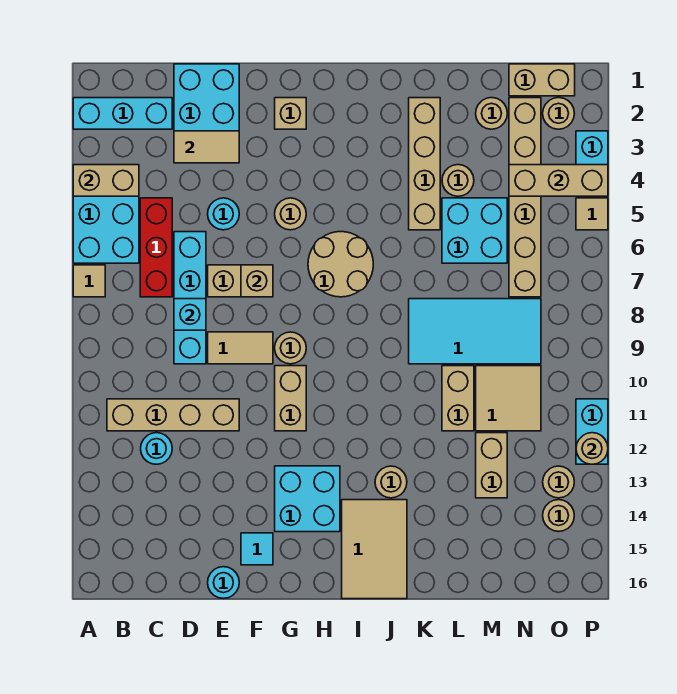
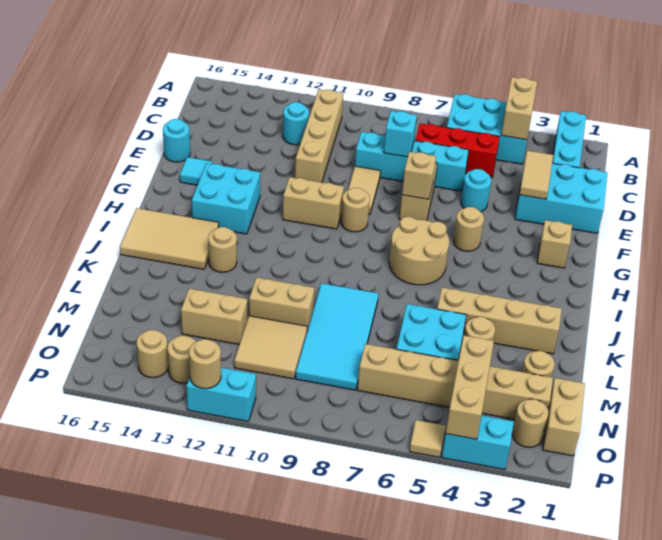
tan tile A7 level 1 -> none

